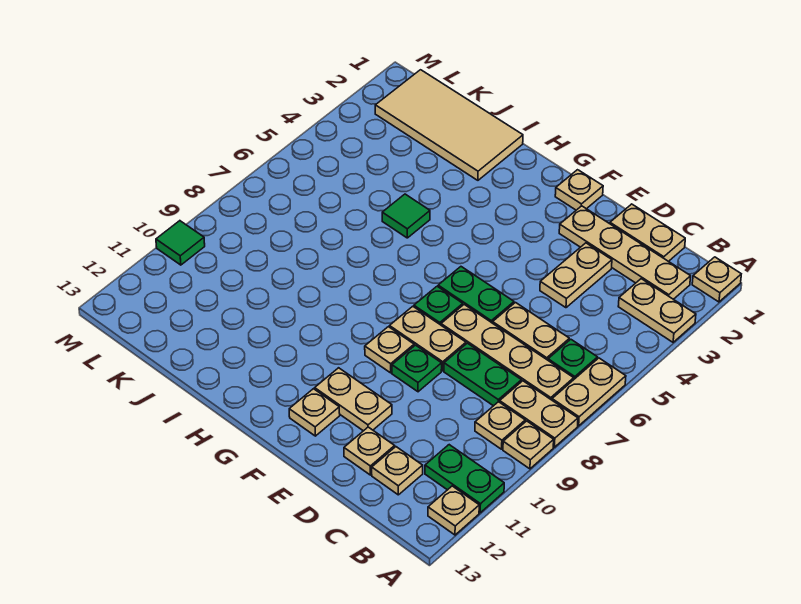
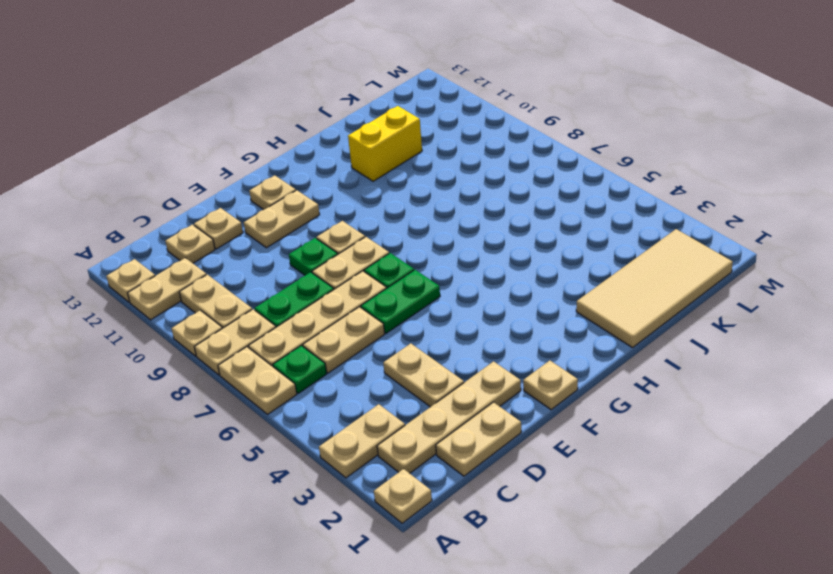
green plate A11:B11 level 1 -> tan plate A11:B11 level 1
tan plate B9 level 1 -> tan plate B9:B10 level 1
green tile I5 level 1 -> none
none -> yellow brick I11:J11 level 1
green tile M10 level 1 -> none

